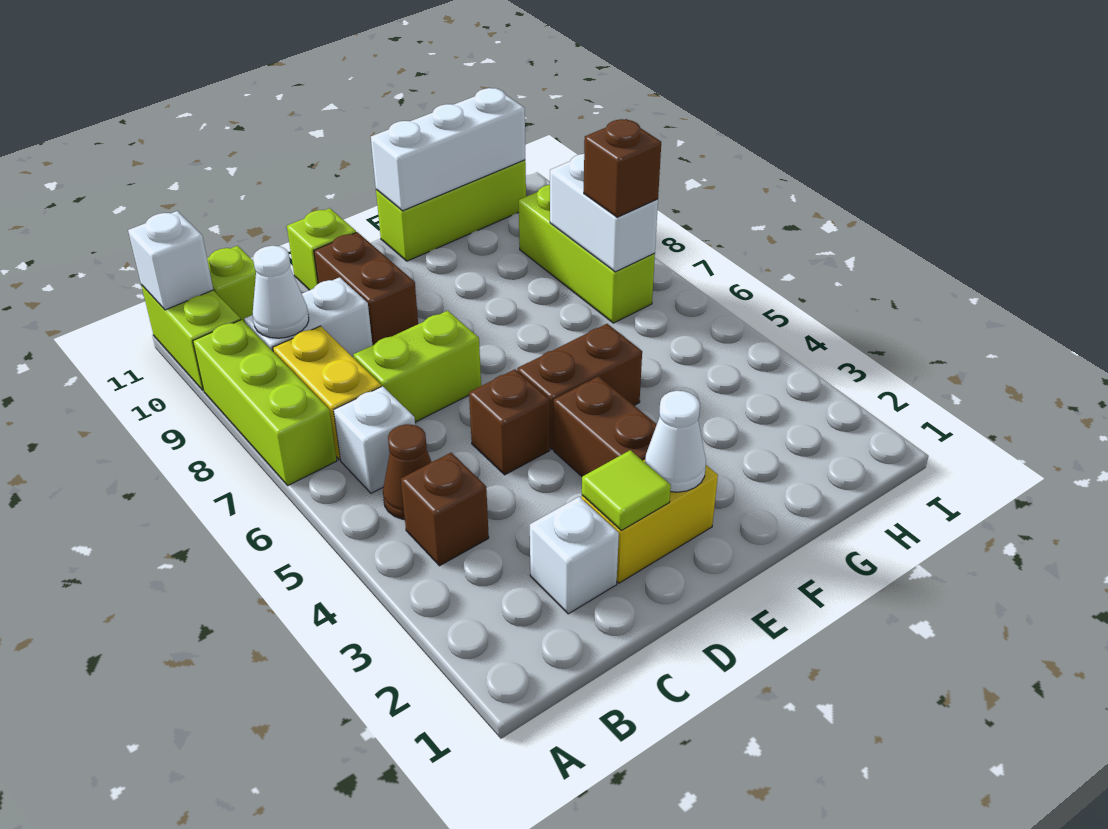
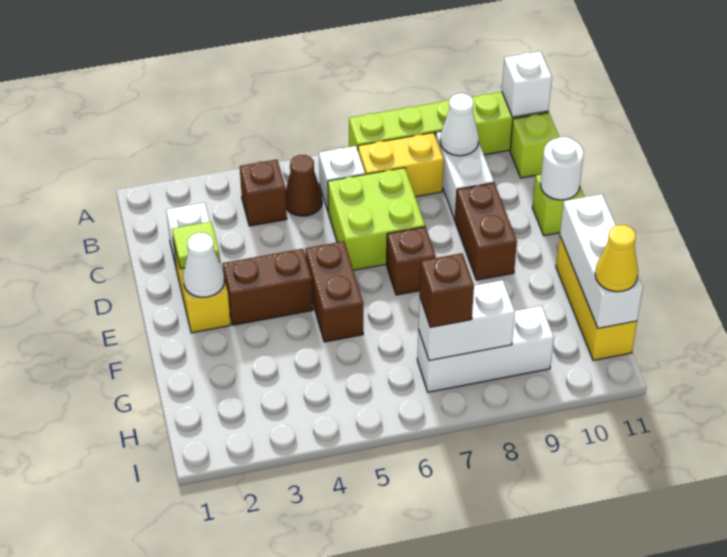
lime brick C7:D7 level 1 -> lime brick C6:D7 level 1
brown brick D5 level 1 -> brown brick E7 level 1
brown brick D9:D10 level 1 -> brown brick D9:E9 level 1
none -> white round brick D11 level 2
lime brick F11:H11 level 1 -> yellow brick F11:H11 level 1
lime brick H7:H9 level 1 -> white brick H7:H9 level 1
none -> yellow cone H11 level 3

